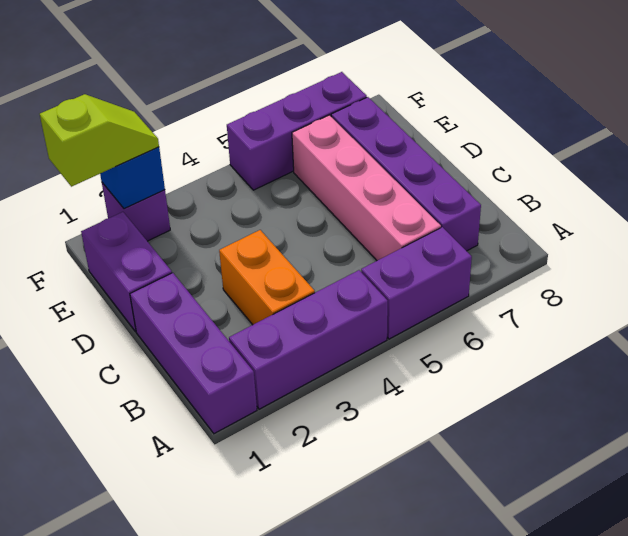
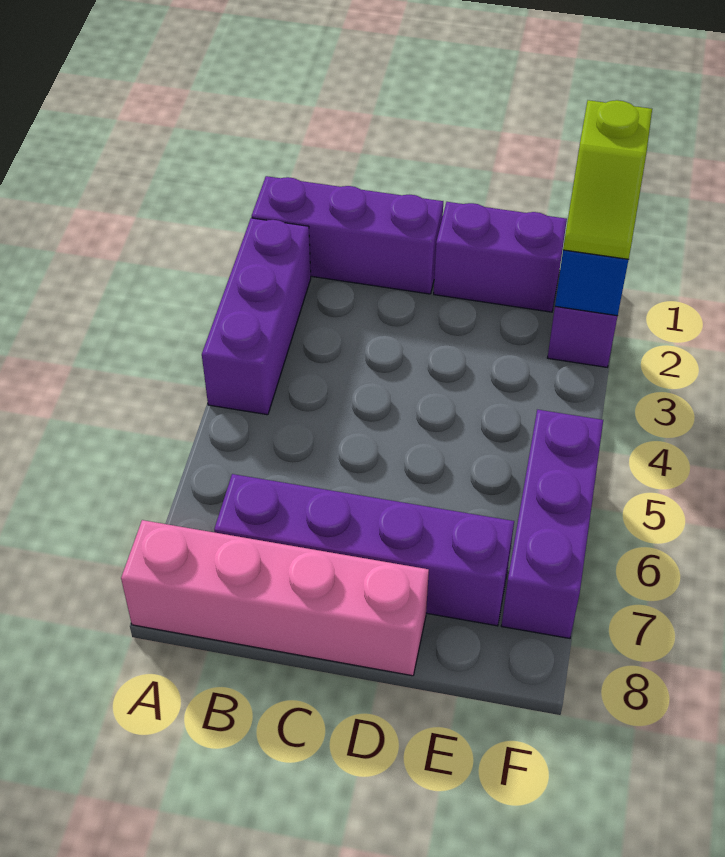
purple brick A5:A6 level 1 -> none
orange brick B3:C3 level 1 -> none
pink brick B6:E6 level 1 -> pink brick A8:D8 level 1

